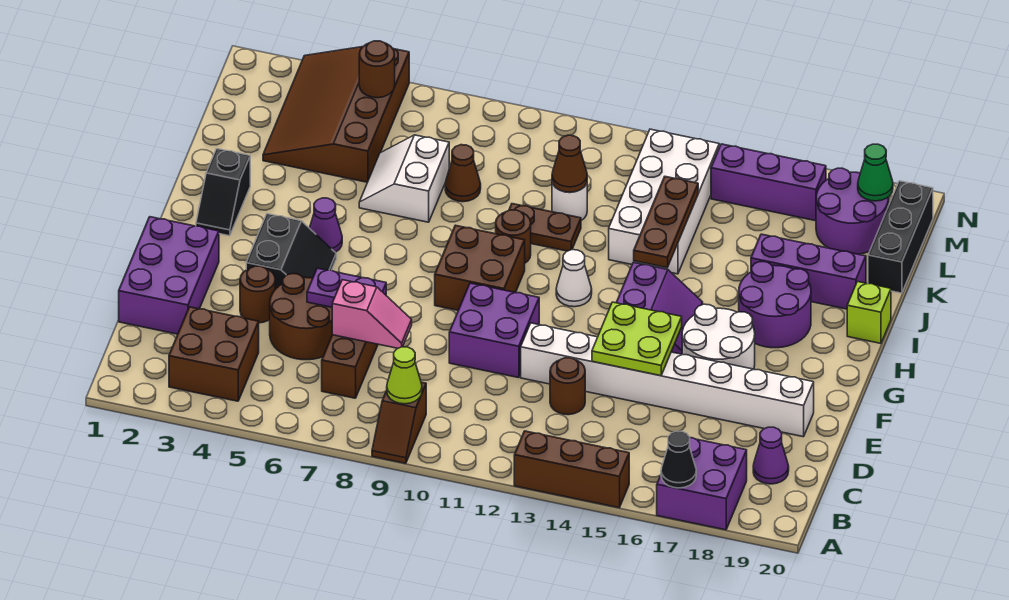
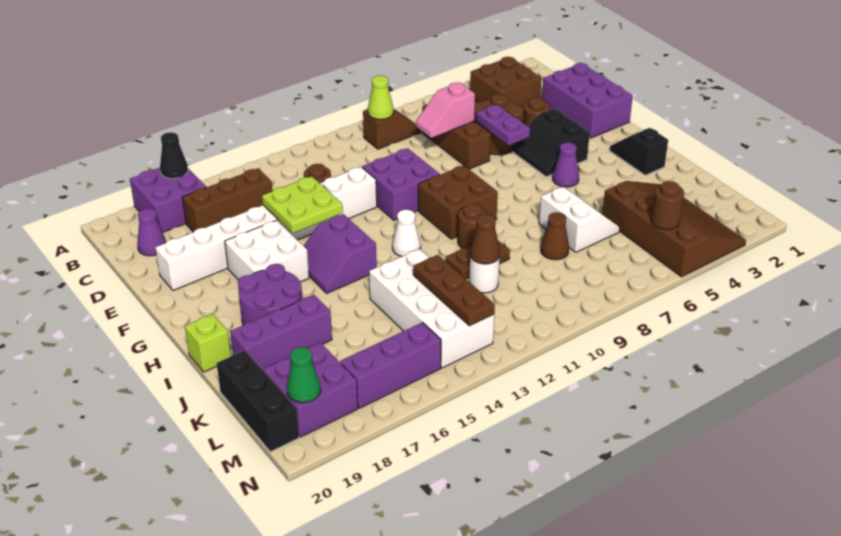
brown slope A9:B9 level 1 top B -> brown slope B8:B9 level 1 top 9
brown brick A13:A15 level 1 -> brown brick C15:C17 level 1
purple plate E6:E7 level 2 -> purple plate E6:F6 level 2
white round brick F16:G17 level 1 -> white brick F16:G17 level 1
brown plate I14:K14 level 2 -> brown plate K13:M13 level 2
purple round brick L18:M19 level 1 -> purple brick L18:M19 level 1

